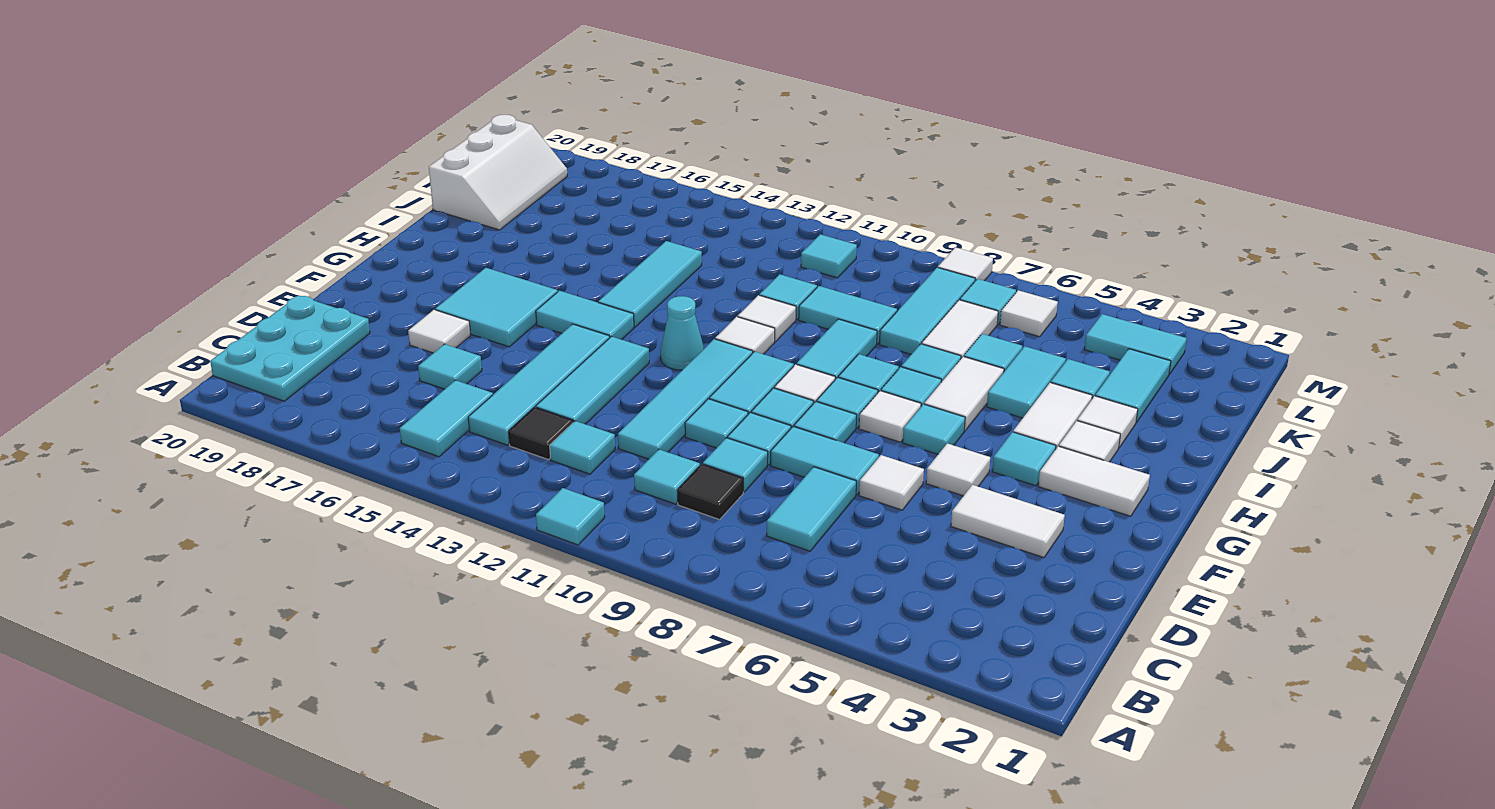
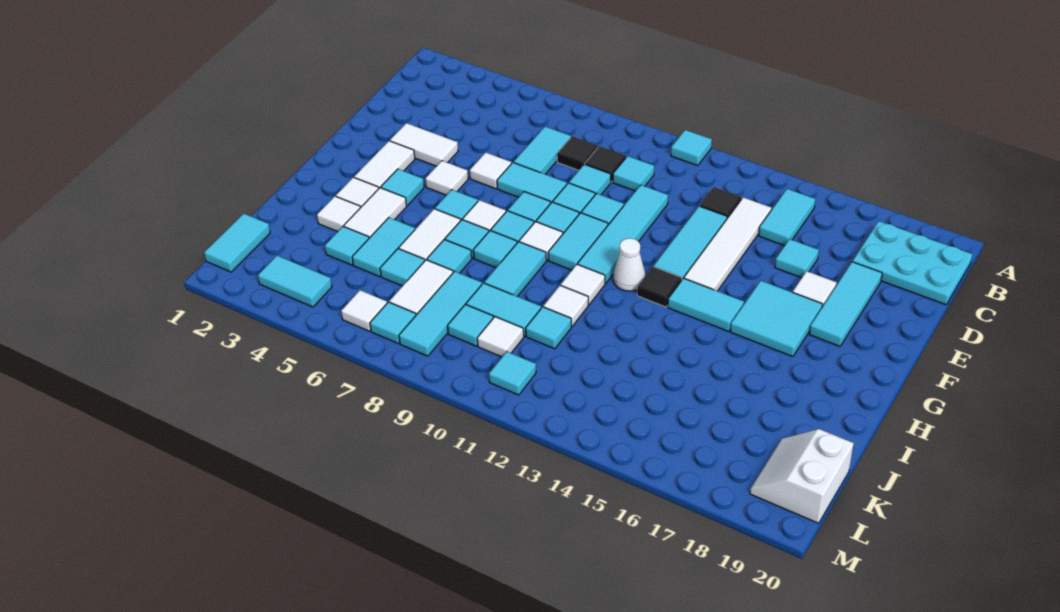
cyan plate B19:D20 level 1 -> cyan plate B18:C20 level 1
none -> black tile C8 level 1
cyan tile C12 level 1 -> cyan tile K9 level 1
cyan tile C14:F14 level 1 -> white tile C14:F14 level 1
white tile G2:G3 level 1 -> white tile F3:G3 level 1
cyan cone G12 level 1 -> white cone G12 level 1
none -> black tile G13 level 1
cyan tile H14:J14 level 1 -> cyan tile D18:F18 level 1
cyan tile J3:K3 level 1 -> cyan tile K1:L1 level 1
white slope J19:L20 level 1 top 20 -> white slope K19:L20 level 1 top 20
white tile M8 level 1 -> white tile K10 level 1

